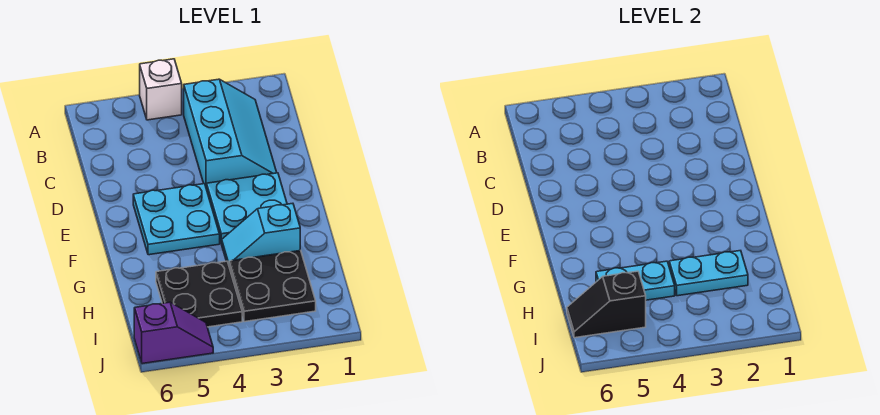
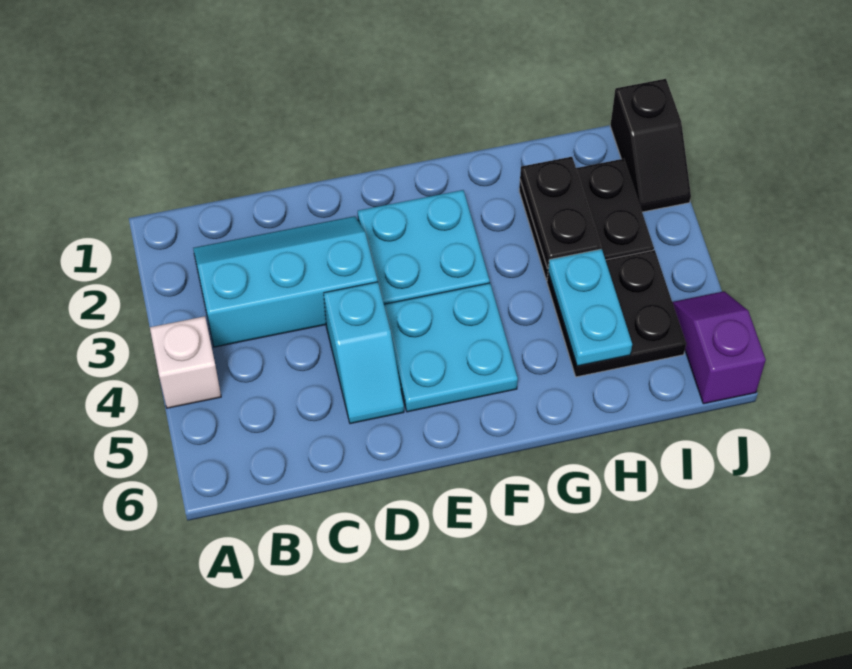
cyan slope G2:G3 level 1 top 2 -> cyan slope D4:D5 level 1 top 4
cyan plate H2:H3 level 2 -> black plate H2:H3 level 2
black slope I5:I6 level 2 top 5 -> black slope J1:J2 level 1 top 1

